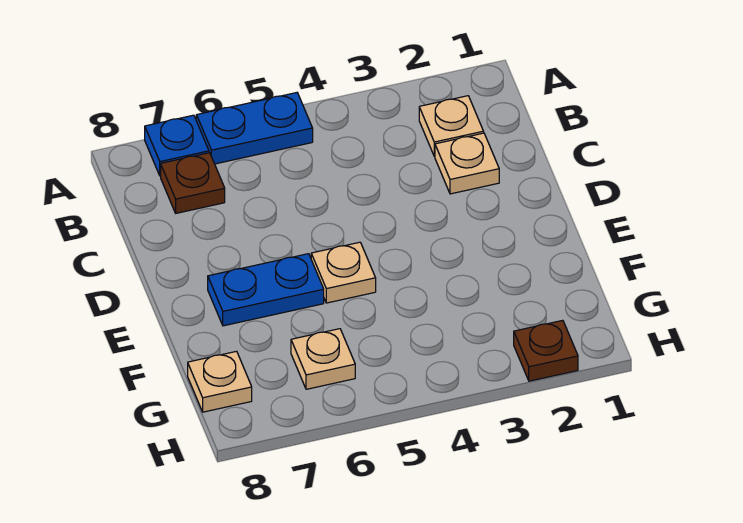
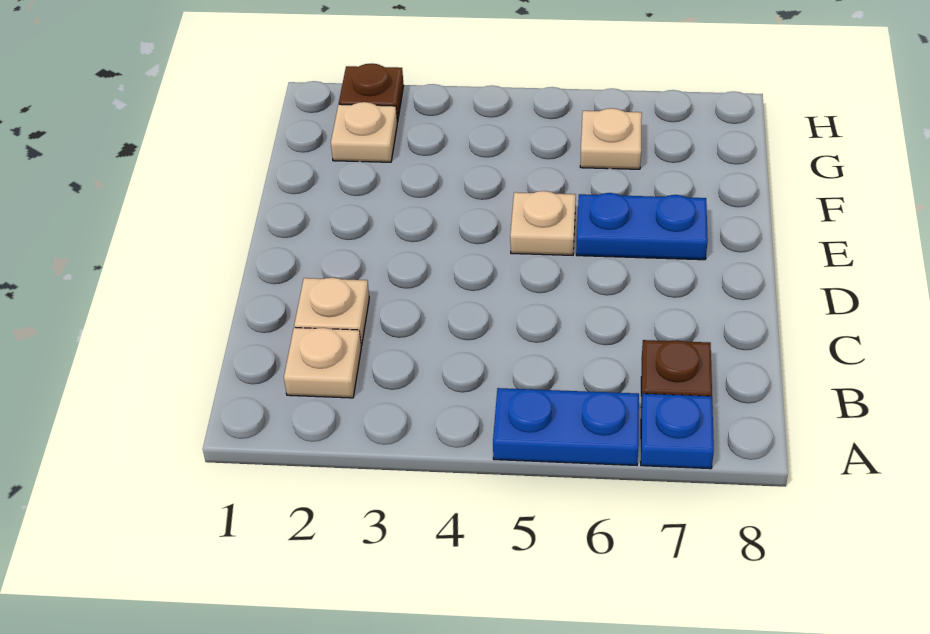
tan plate G8 level 1 -> tan plate G2 level 1

